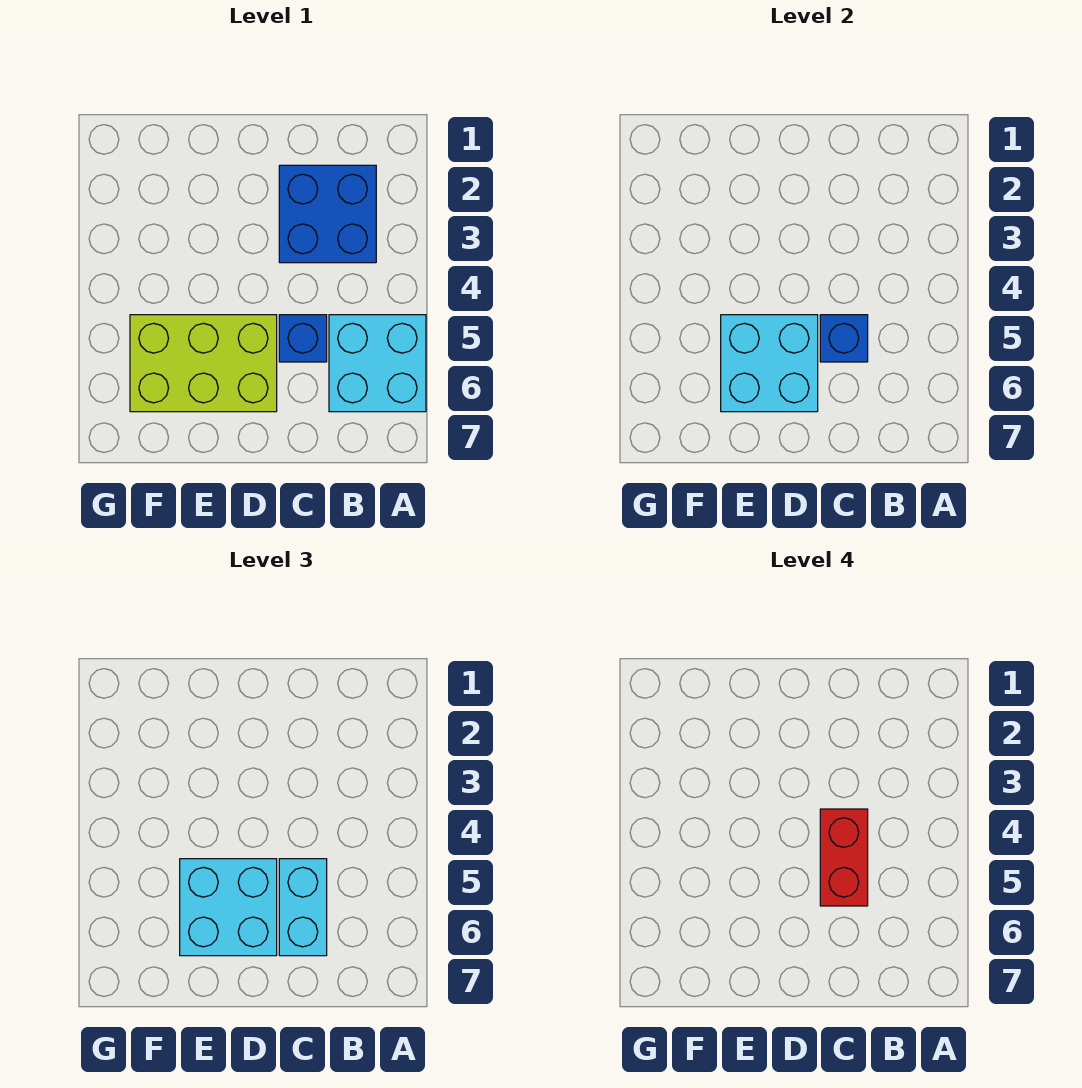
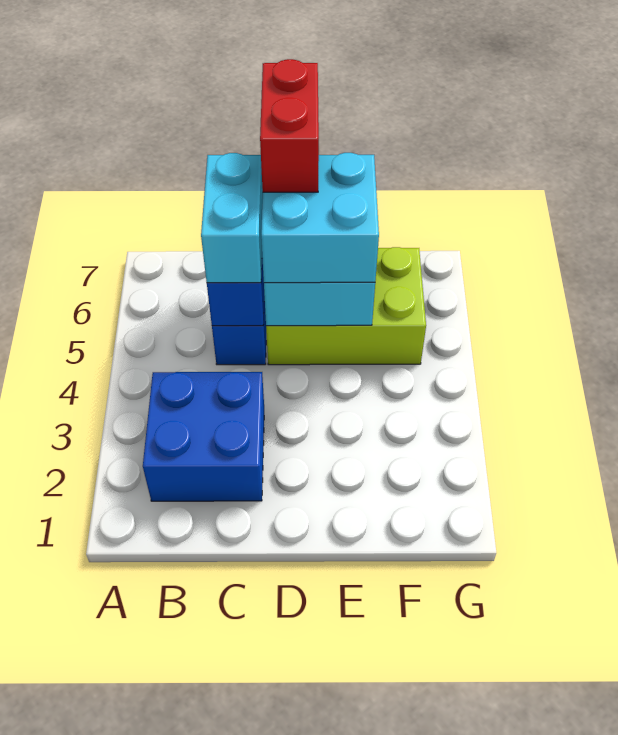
cyan brick A5:B6 level 1 -> none
red brick C4:C5 level 4 -> red brick D6:D7 level 4

